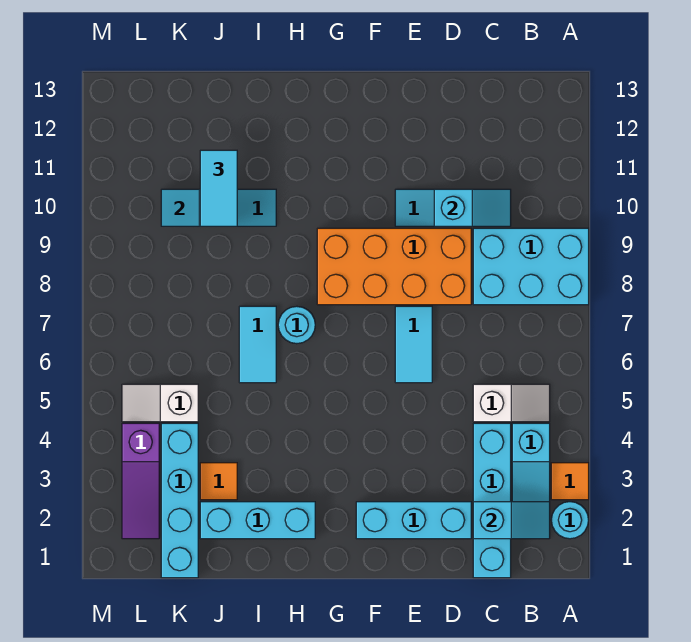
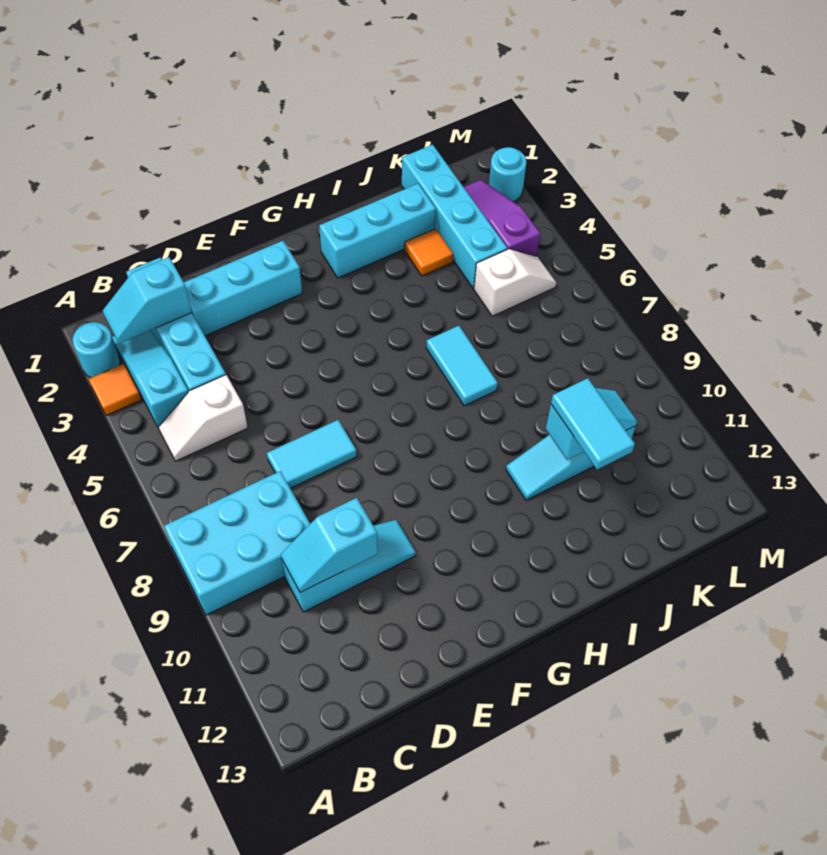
orange brick D8:G9 level 1 -> none
cyan tile E6:E7 level 1 -> cyan tile D7:E7 level 1
cyan round brick H7 level 1 -> cyan round brick M2 level 1

